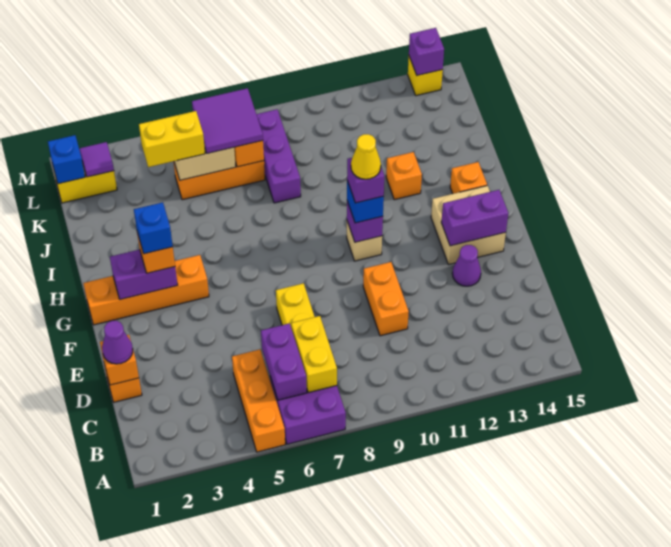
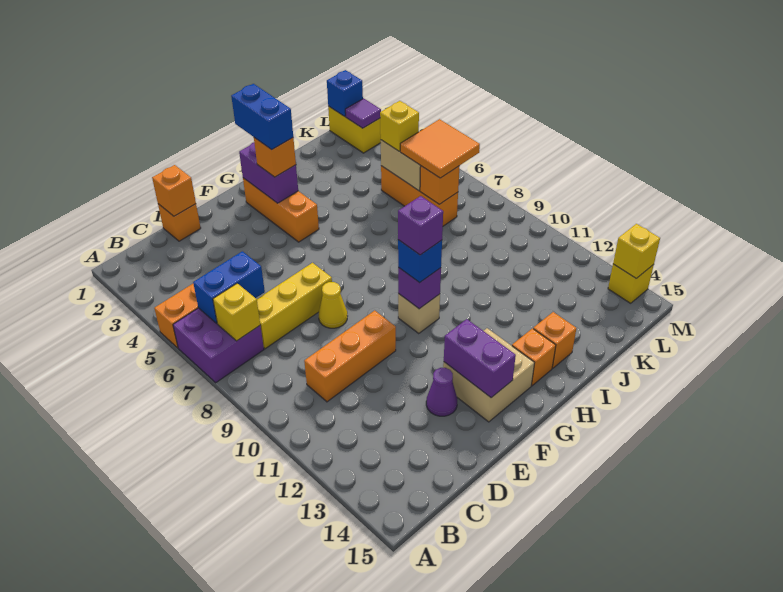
purple brick B6:C6 level 2 -> blue brick B6:C6 level 2
yellow brick B7:C7 level 2 -> yellow brick B7 level 2
purple cone D1 level 3 -> none
orange brick D10:E10 level 1 -> orange brick C10:E10 level 1
orange brick G1:G4 level 1 -> orange brick G2:G4 level 1
blue brick G3 level 4 -> blue brick G2:G3 level 4
yellow cone G10 level 5 -> yellow cone E8 level 1
orange brick I12 level 1 -> orange brick I14 level 1
purple brick J8:L8 level 1 -> none
yellow brick K4:K5 level 3 -> yellow brick K5 level 3
purple tile K6:L7 level 3 -> orange tile K6:L7 level 3
purple brick M14 level 2 -> yellow brick M14 level 2

